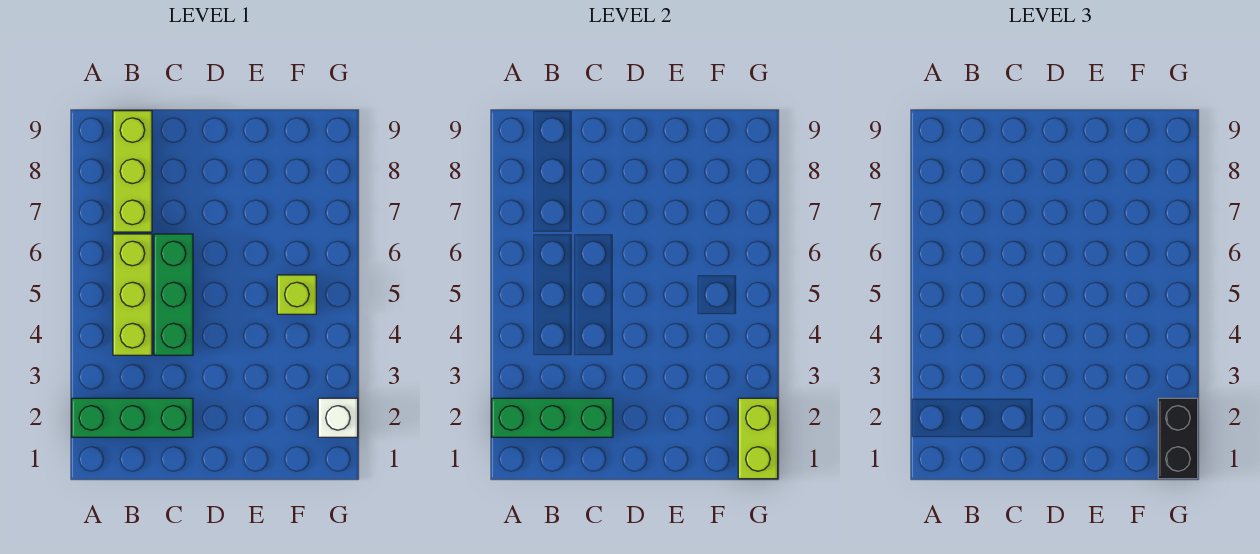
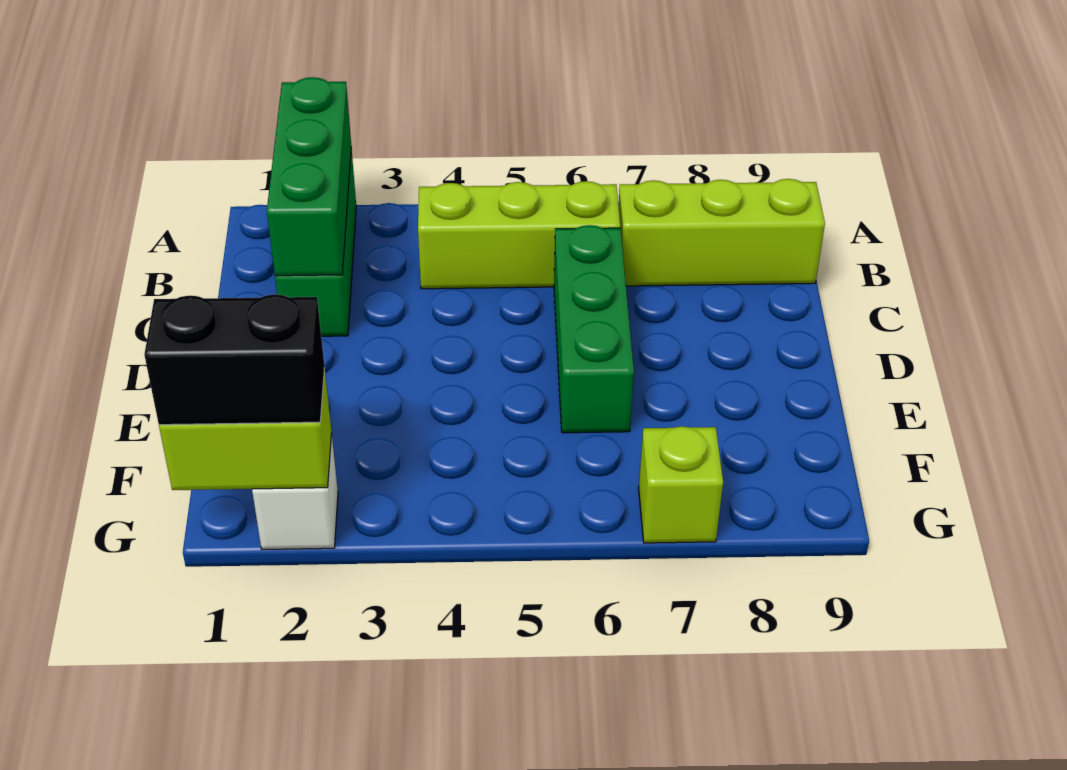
green brick C4:C6 level 1 -> green brick C6:E6 level 1
lime brick F5 level 1 -> lime brick G7 level 1

